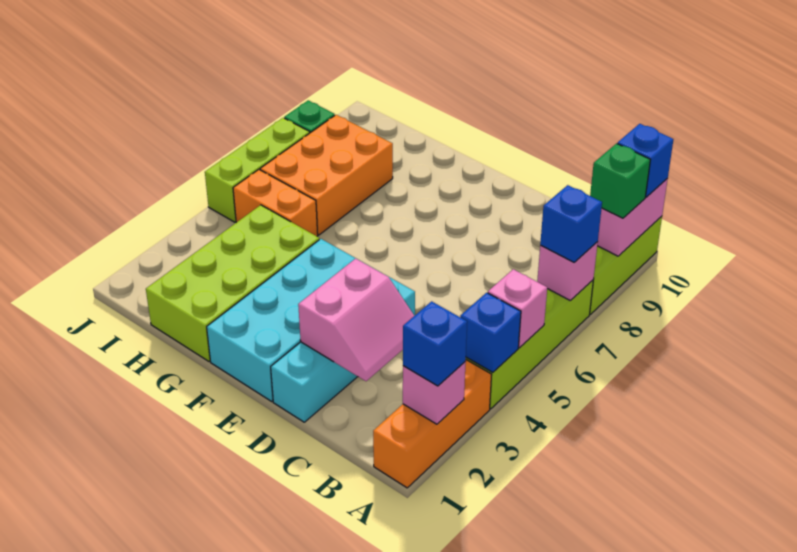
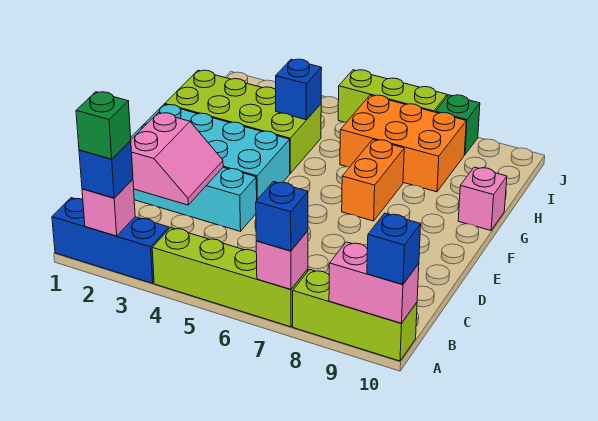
orange brick A1:A3 level 1 -> blue brick A1:A3 level 1
blue brick A4 level 2 -> blue brick H4 level 2
pink brick A5 level 2 -> pink brick G10 level 1
green brick A9 level 3 -> green brick A2 level 4
pink slope C2:D3 level 2 top D -> pink slope C2:D3 level 2 top 2
orange brick H5:I5 level 1 -> orange brick F7:G7 level 1

